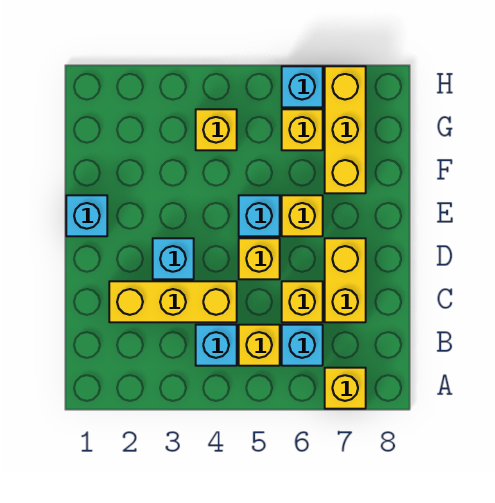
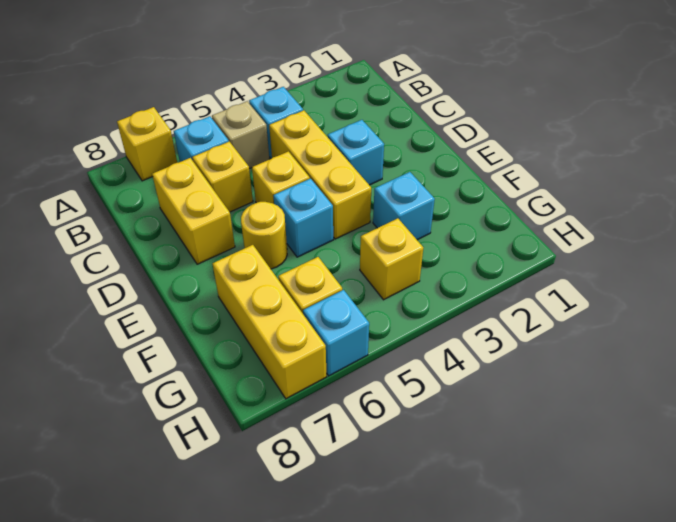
yellow brick B5 level 1 -> tan brick B5 level 1
yellow brick C2:C4 level 1 -> yellow brick C4:E4 level 1
cyan brick E1 level 1 -> cyan brick F3 level 1
yellow brick E6 level 1 -> yellow round brick E6 level 1

